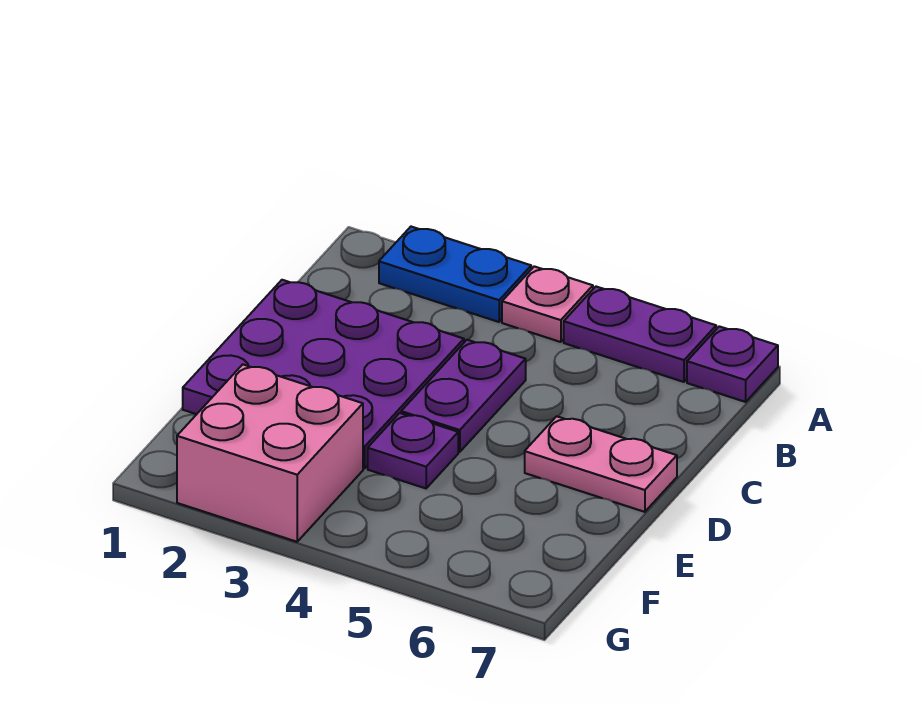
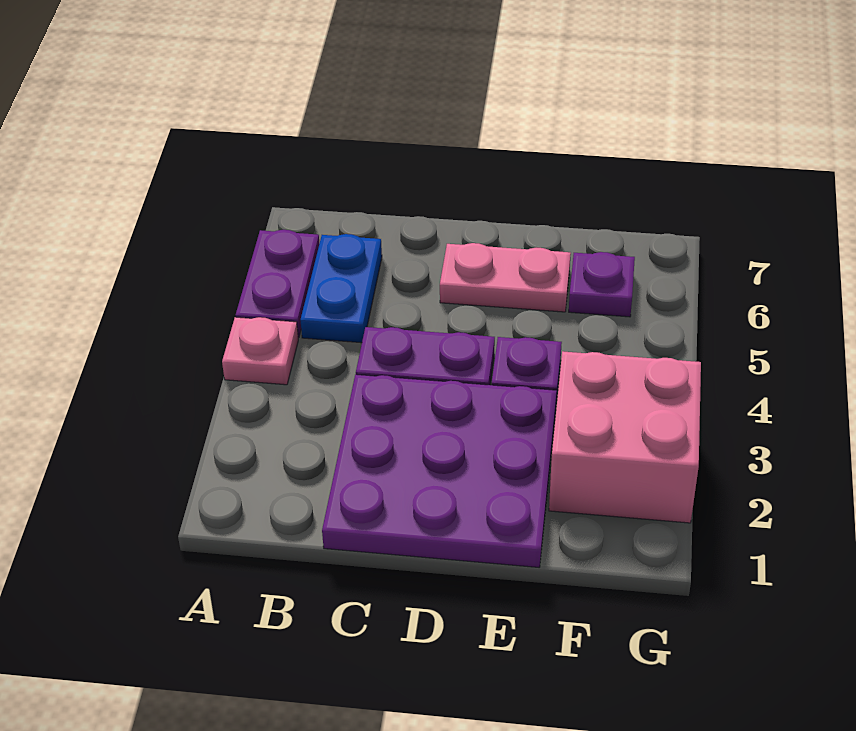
blue plate A2:A3 level 1 -> blue plate B5:B6 level 1
purple plate A7 level 1 -> purple plate F6 level 1
pink plate D6:D7 level 1 -> pink plate D6:E6 level 1

